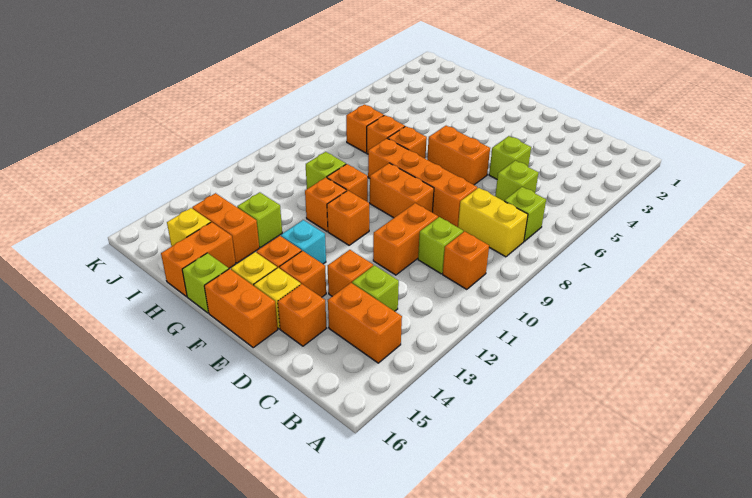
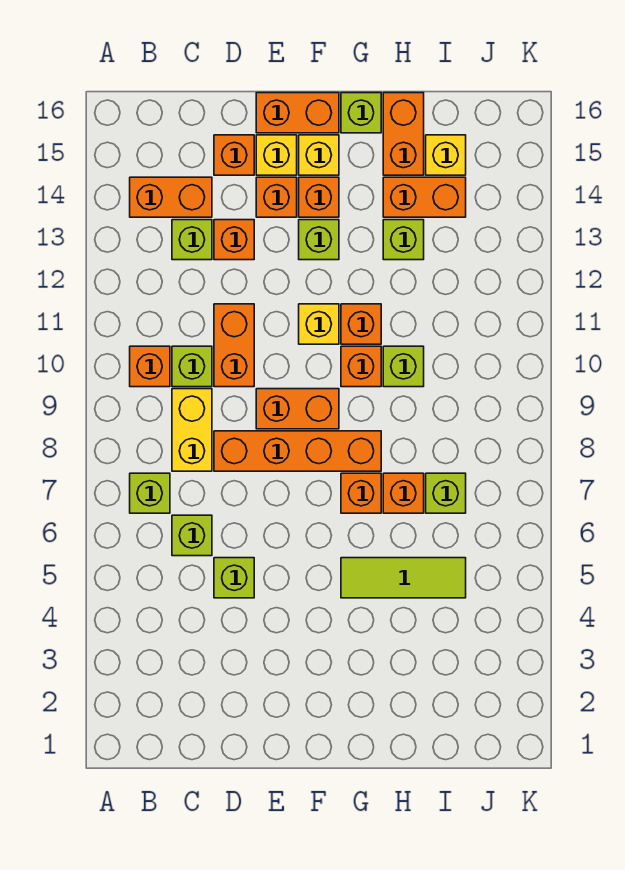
yellow brick B8:C8 level 1 -> yellow brick C8:C9 level 1
orange brick E6:F6 level 1 -> none
orange brick F11 level 1 -> yellow brick F11 level 1
cyan brick F13 level 1 -> lime brick F13 level 1
none -> lime tile G5:I5 level 1
orange brick I7 level 1 -> lime brick I7 level 1

